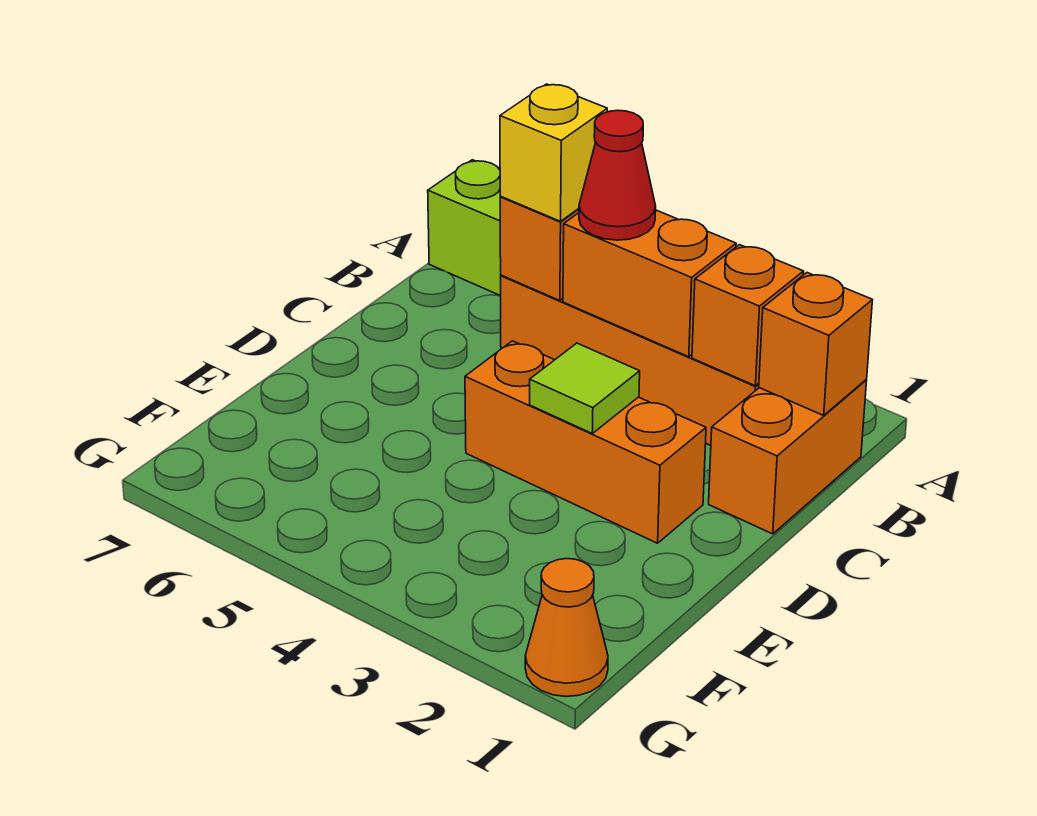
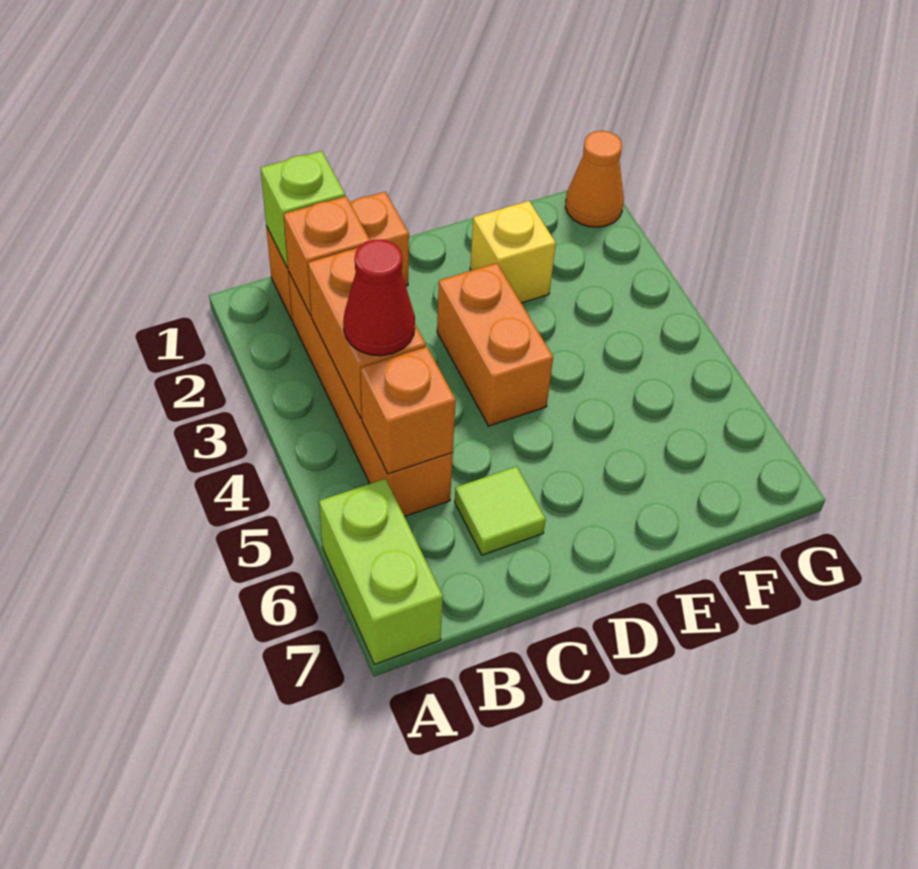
orange brick B1 level 2 -> lime brick B1 level 2
yellow brick B5 level 3 -> yellow brick E2 level 1
orange brick D2:D4 level 1 -> orange brick D3:D4 level 1
lime tile D3 level 2 -> lime tile C6 level 1

